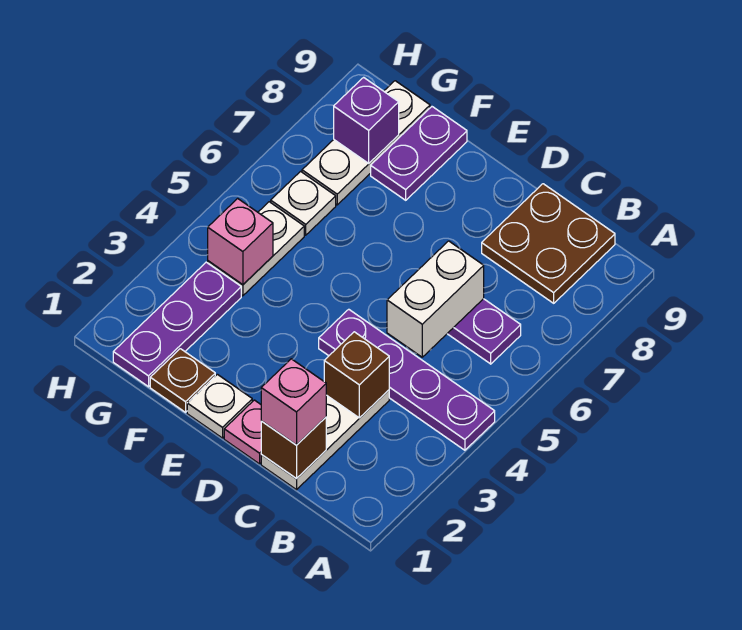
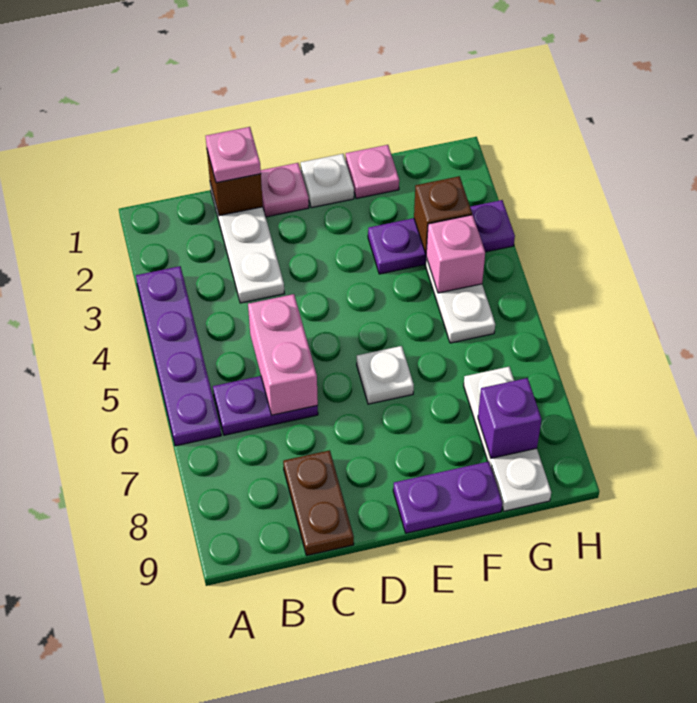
purple plate A4:D4 level 1 -> purple plate A3:A6 level 1
brown plate B8:C9 level 1 -> brown plate C8:C9 level 1
pink brick C1 level 3 -> pink plate C1 level 3
brown brick C3 level 2 -> brown brick G3 level 2
white brick C5:C6 level 2 -> pink brick C5:C6 level 2
brown plate F1 level 1 -> pink plate F1 level 1
purple plate F8:F9 level 1 -> purple plate E9:F9 level 1
purple plate G1:G3 level 1 -> purple plate F3:H3 level 1
white plate G6 level 1 -> white plate E6 level 1

